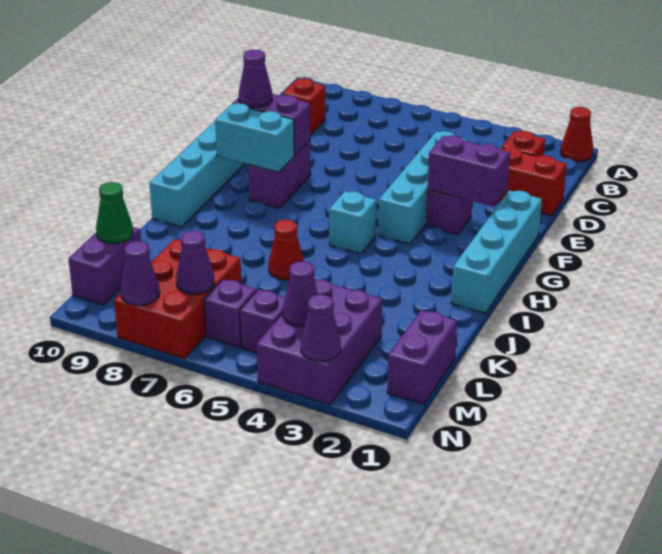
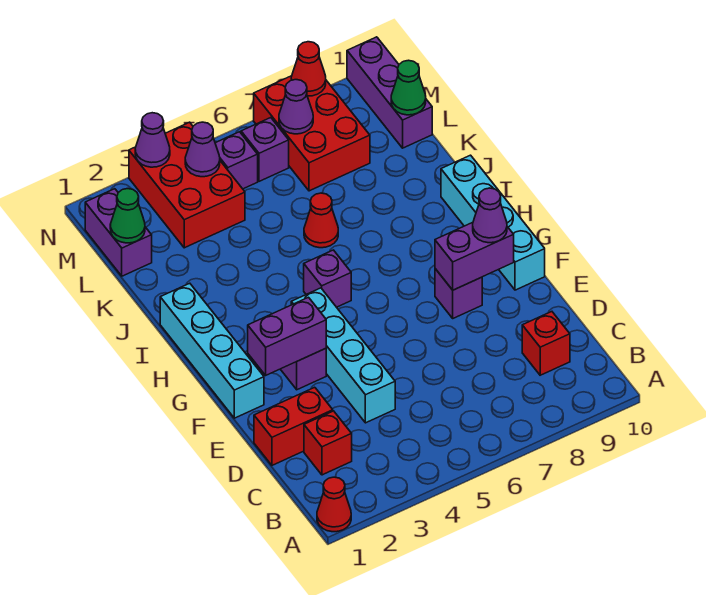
purple brick F8:G8 level 1 -> purple brick F8 level 1
cyan brick G8:G9 level 2 -> none
cyan brick H5 level 1 -> purple brick H5 level 1
none -> green cone L1 level 2
purple brick L3:N4 level 1 -> red brick L3:N4 level 1
purple brick L10:M10 level 1 -> purple brick L10:N10 level 1
purple cone N8 level 2 -> red cone N8 level 2

